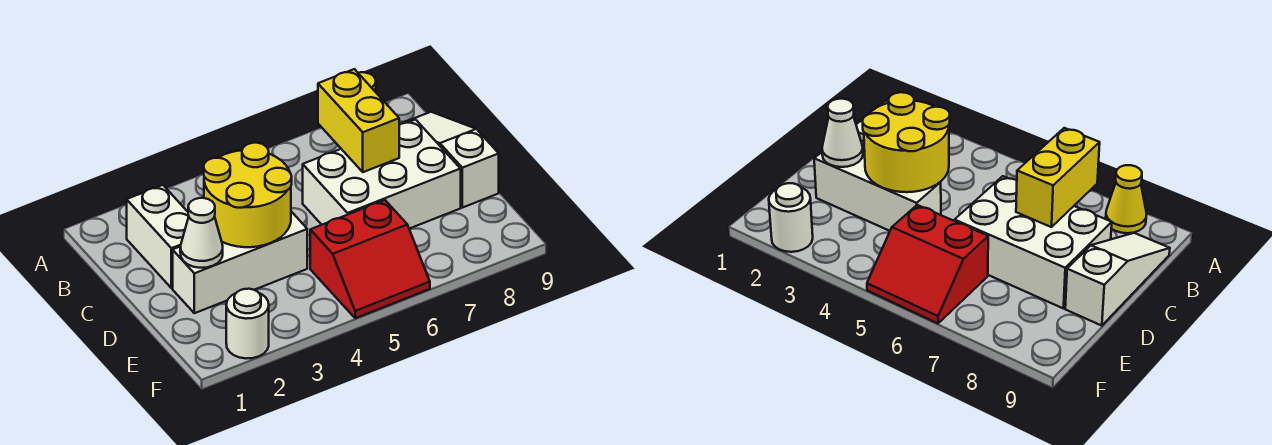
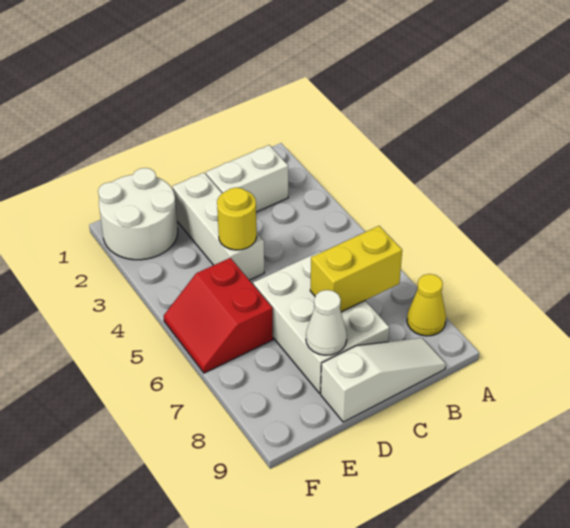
yellow round brick C3:D4 level 2 -> yellow round brick D4 level 2
white cone D2 level 2 -> white cone D8 level 2
white round brick F2 level 1 -> white round brick E1:F2 level 1

